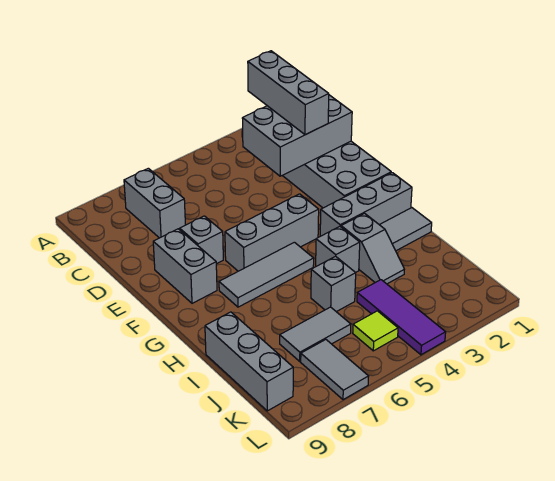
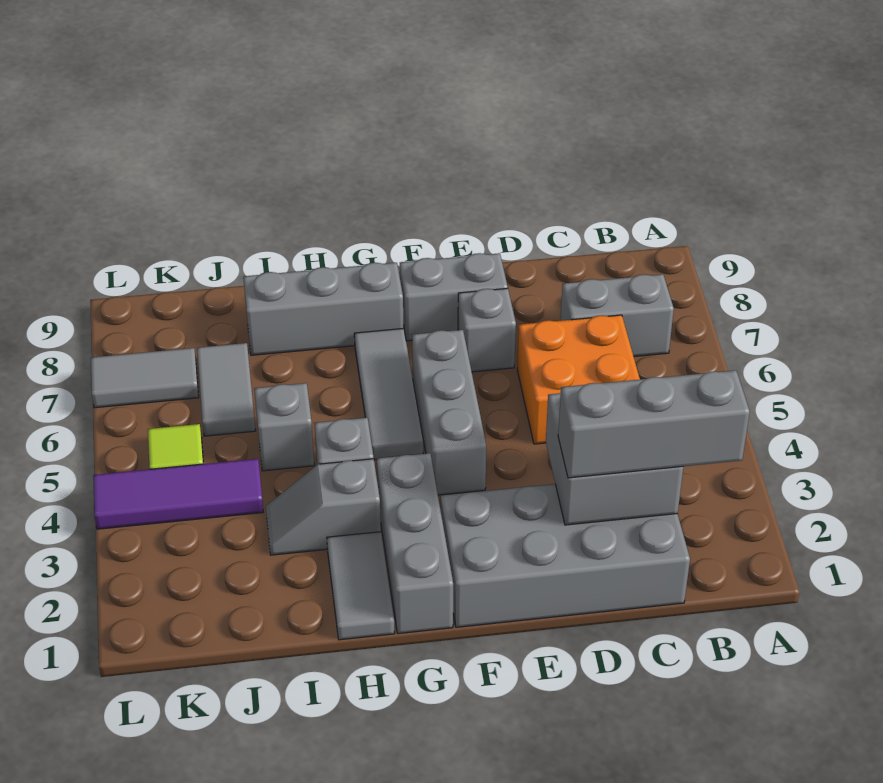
grey brick C1:D3 level 2 -> grey brick C2:D3 level 2
none -> orange brick C5:D6 level 1
grey brick I9:K9 level 1 -> grey brick G8:I8 level 1

